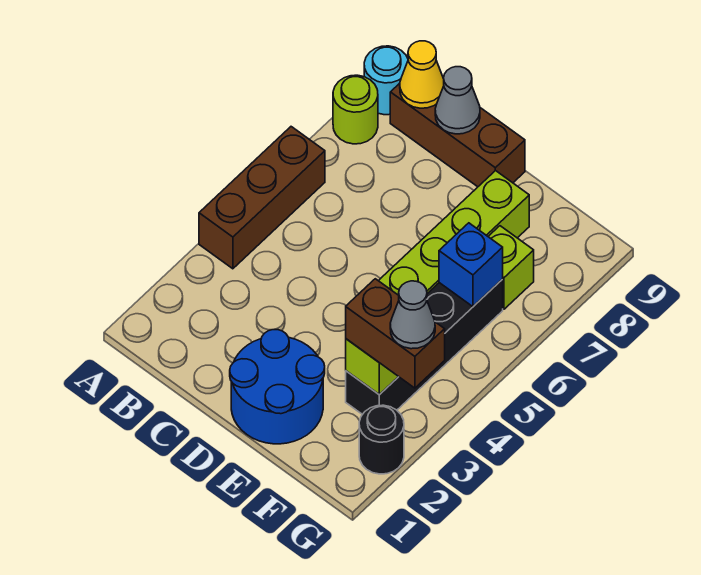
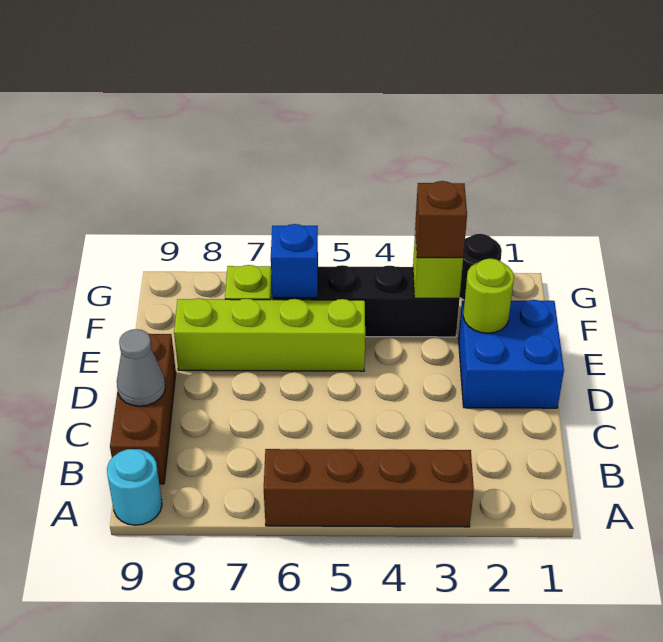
brown brick A4:A6 level 1 -> brown brick A3:A6 level 1
lime round brick A8 level 1 -> lime round brick E2 level 2
yellow cone B9 level 2 -> none
blue round brick D1:E2 level 1 -> blue brick D1:E2 level 1
brown brick F3:G3 level 3 -> brown brick F3 level 3
grey cone G3 level 4 -> none

